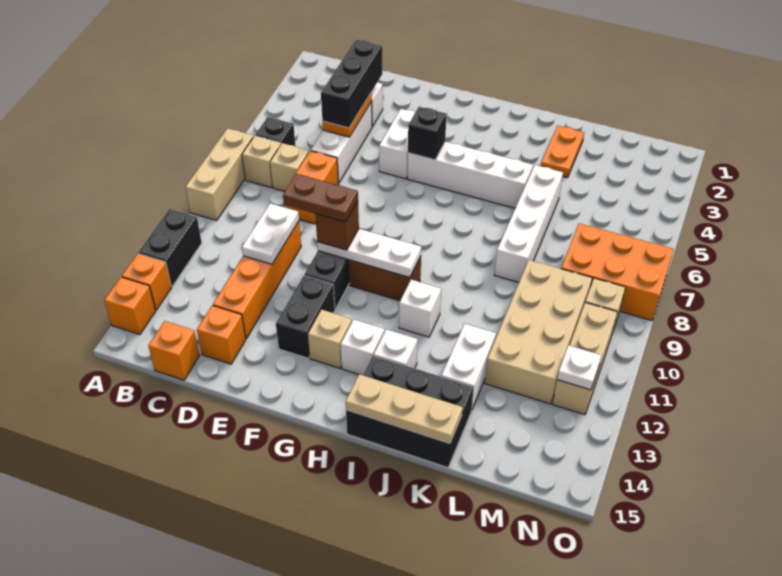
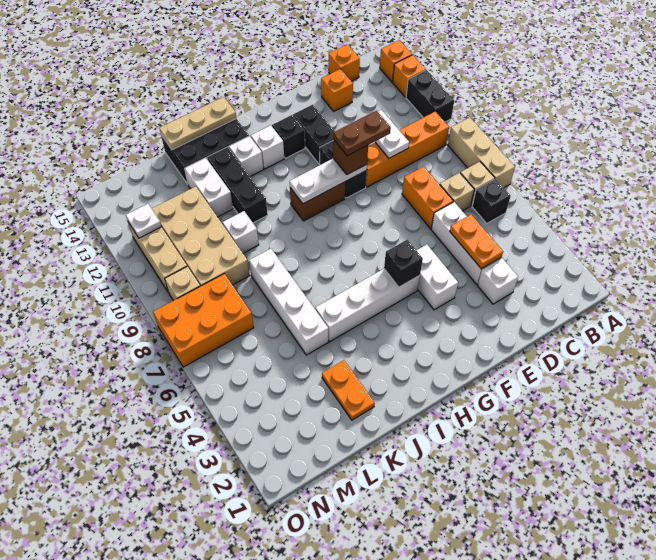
black brick D3:D5 level 3 -> black brick J11:J13 level 1
orange brick D10:D13 level 1 -> orange brick B10:E10 level 1
tan brick G13 level 1 -> black brick G13 level 1
white brick I11 level 1 -> white brick K10 level 1

